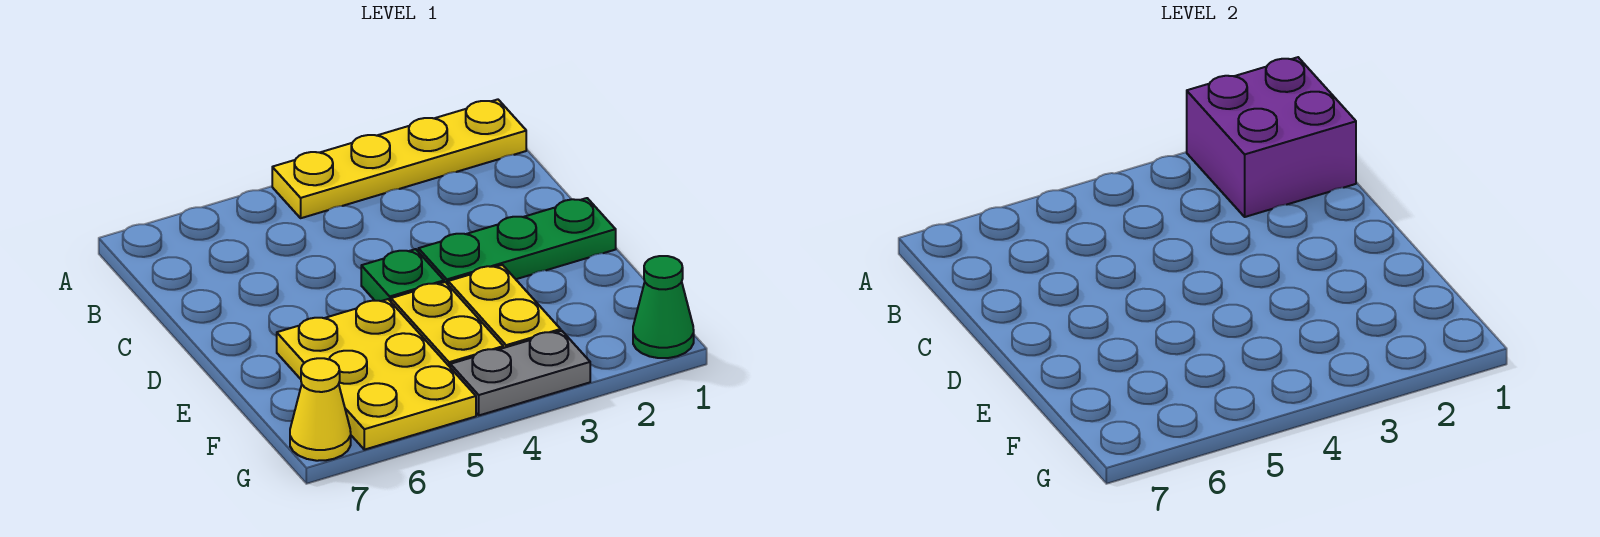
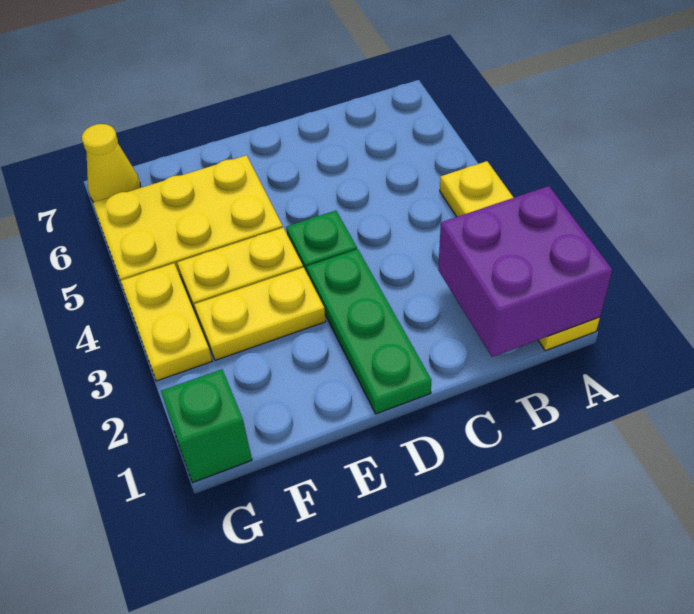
green cone G1 level 1 -> green brick G1 level 1
grey plate G3:G4 level 1 -> yellow plate G3:G4 level 1

